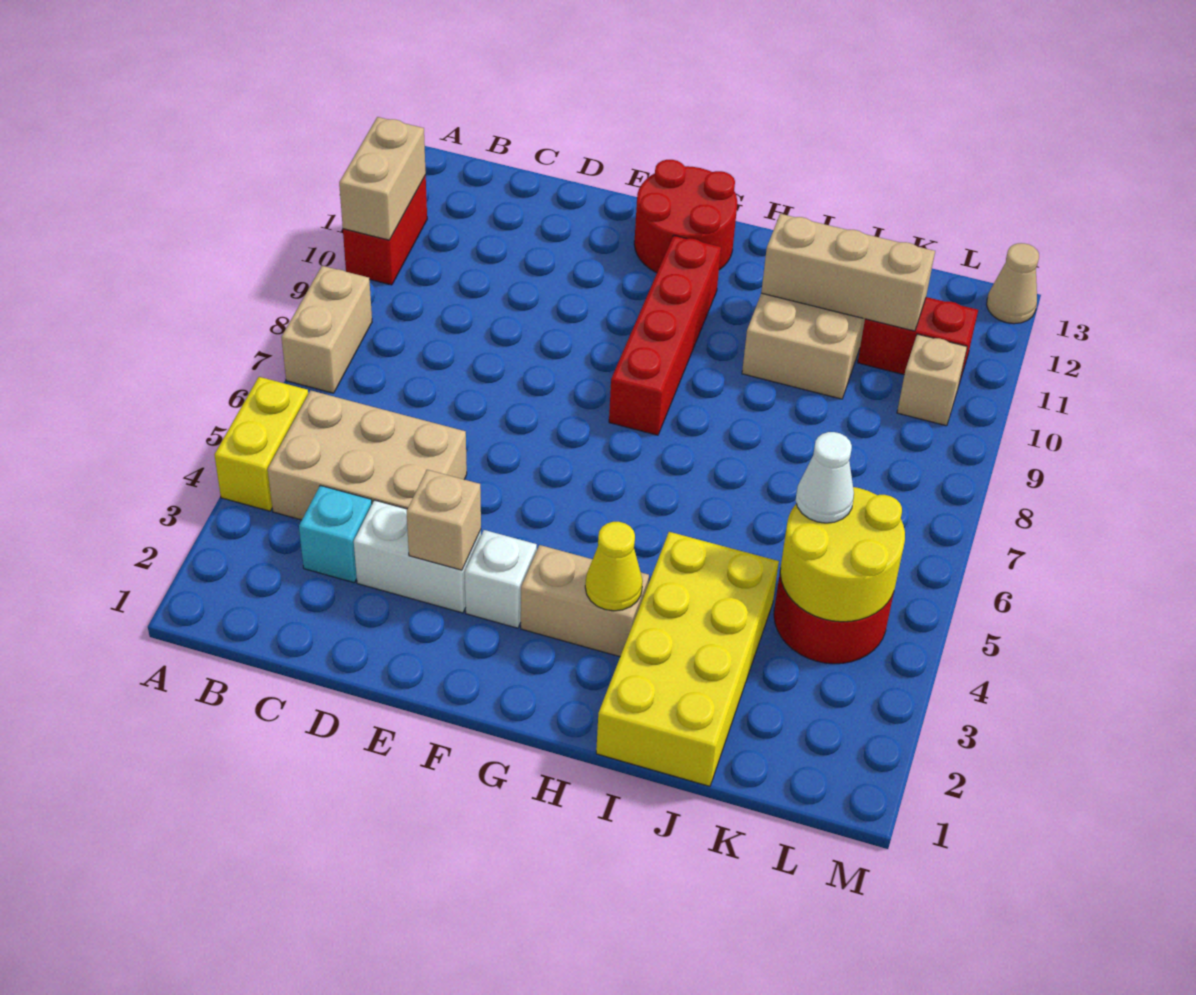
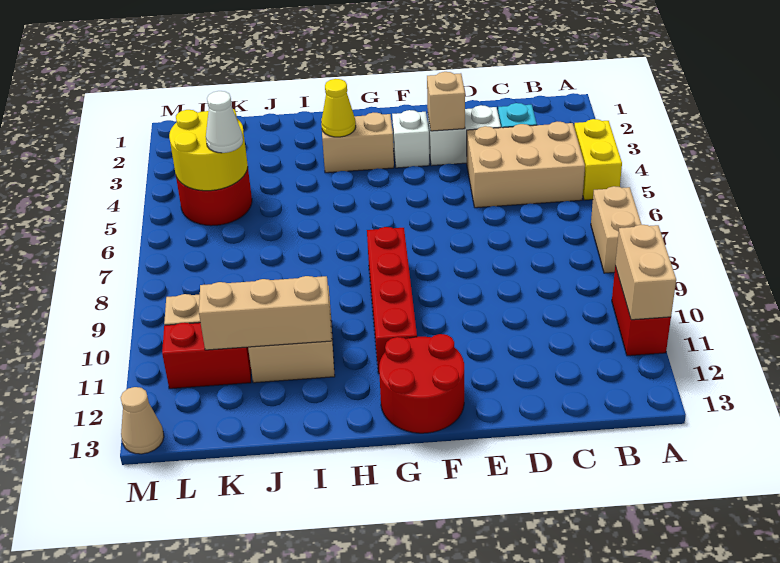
yellow brick I1:J4 level 1 -> none

